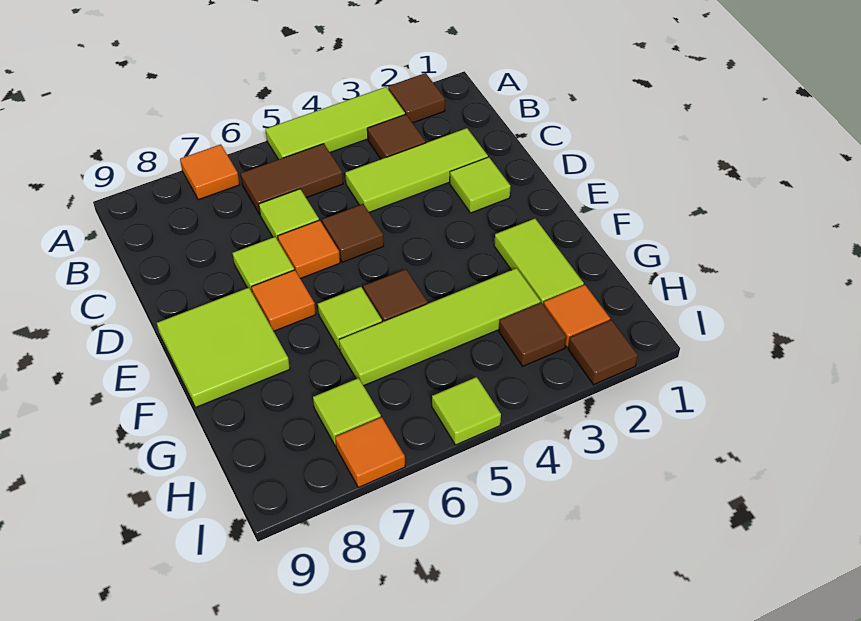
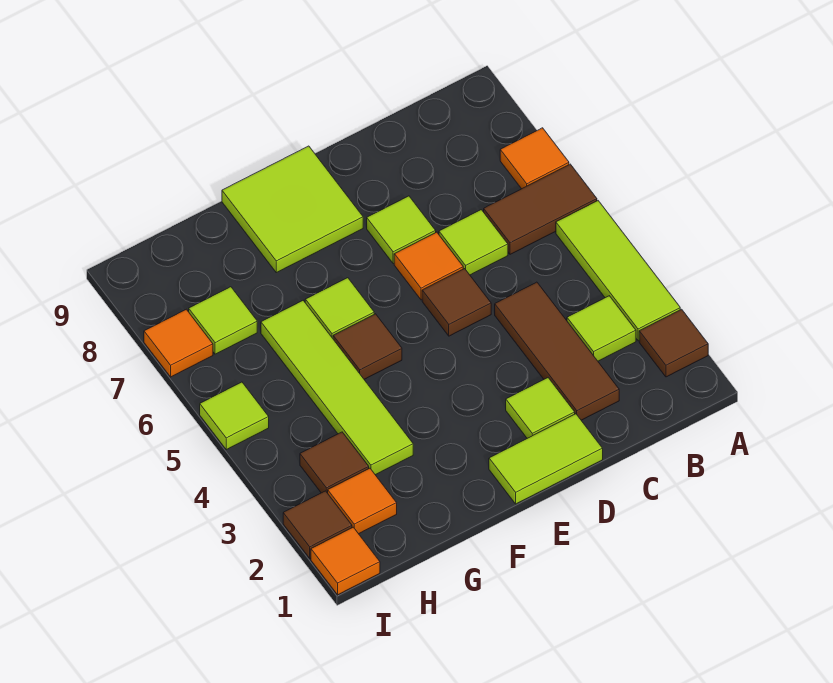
brown tile B3 level 1 -> lime tile B3 level 1
brown tile B5:B6 level 1 -> brown tile A6:B6 level 1
lime tile C2:C4 level 1 -> brown tile C2:C4 level 1
orange tile E7 level 1 -> orange tile I1 level 1
lime tile F2:G2 level 1 -> lime tile D1:E1 level 1

